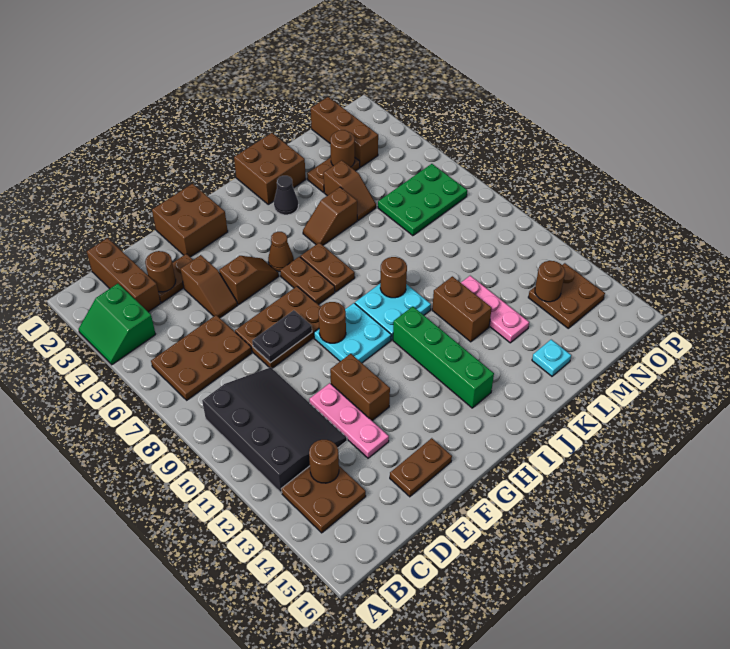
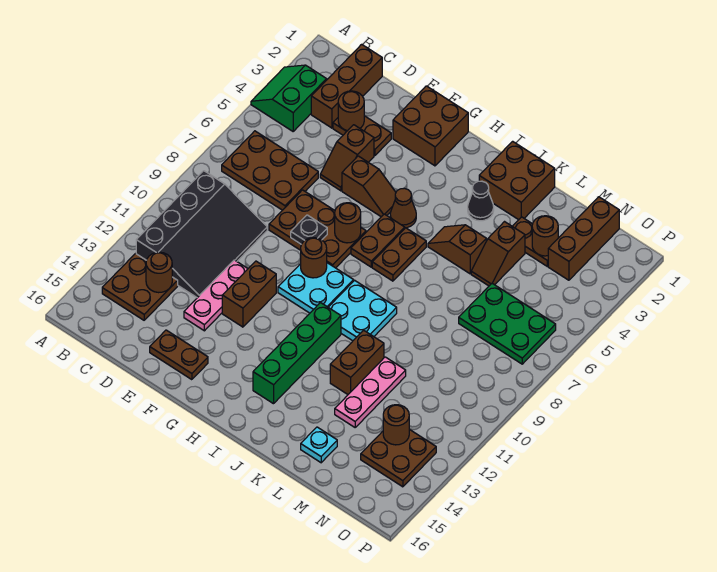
black plate E8:F8 level 2 -> black plate F8 level 2
brown round brick J9 level 2 -> brown round brick G7 level 2

